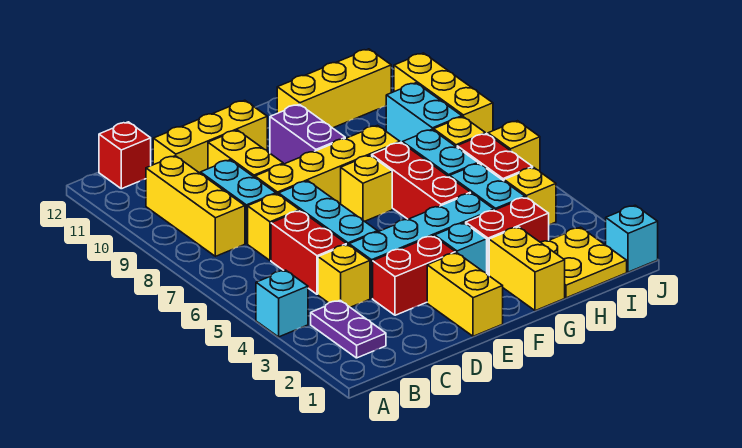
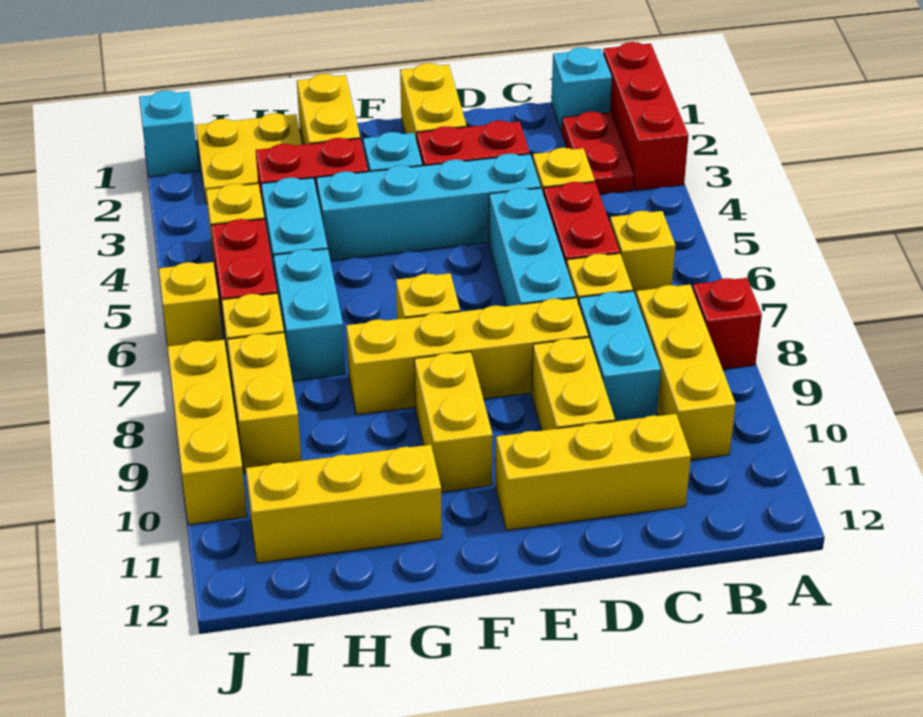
cyan brick A4 level 1 -> cyan brick B1 level 1
purple plate B2:B3 level 1 -> red plate B2:B3 level 1
none -> yellow brick B6 level 1
red brick B12 level 1 -> red brick A8 level 1
purple brick F9:F10 level 1 -> yellow brick F9:F10 level 1
red brick G5:G7 level 1 -> red brick A1:A3 level 1
cyan brick I8:I9 level 1 -> yellow brick I8:I9 level 1

